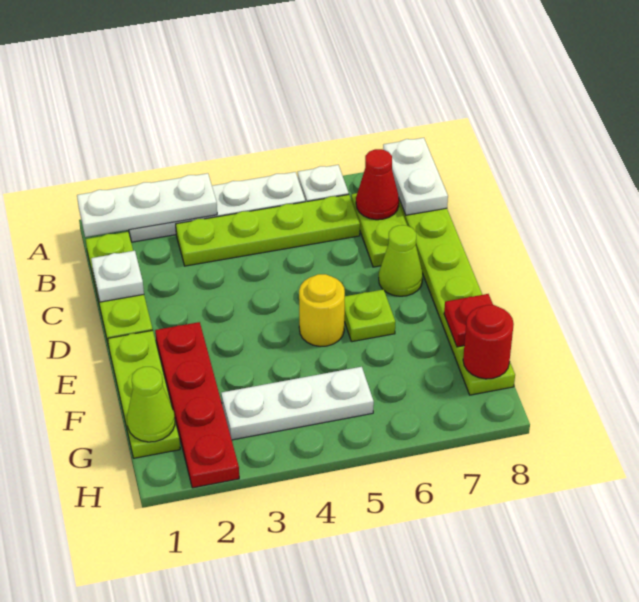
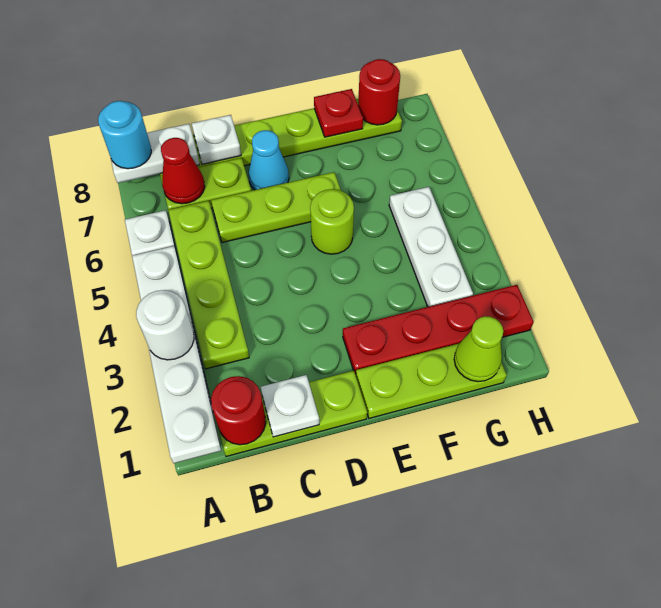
none -> white round brick A3 level 3
none -> cyan round brick A8 level 3
none -> red round brick B1 level 2
none -> white plate C8 level 2
lime cone D7 level 1 -> cyan cone D7 level 1
yellow round brick E5 level 1 -> lime round brick E5 level 1
lime plate E6 level 1 -> lime plate C6:E6 level 1

